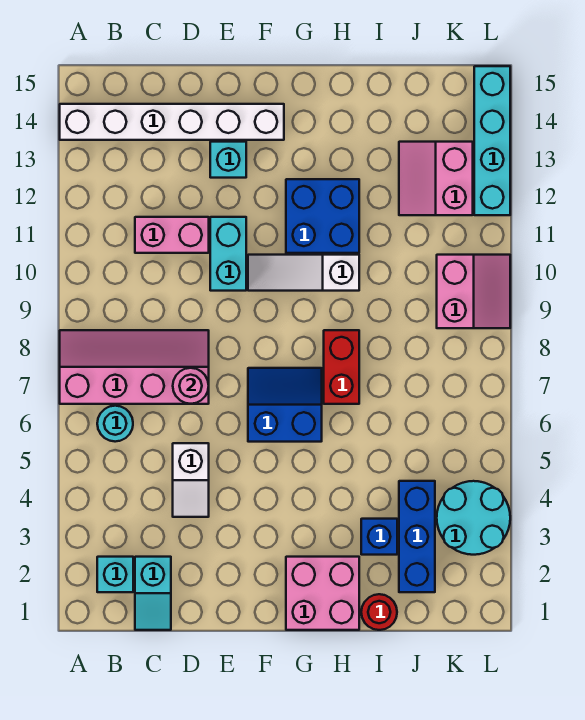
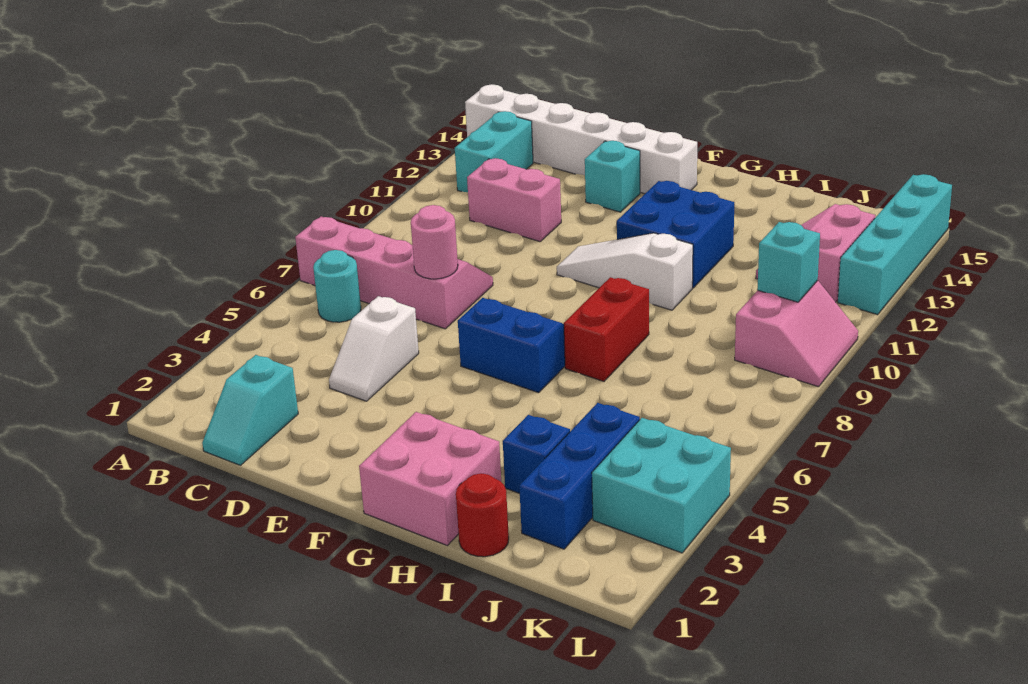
cyan brick B2 level 1 -> cyan brick K10 level 2
cyan brick E10:E11 level 1 -> cyan brick B12:B13 level 1
cyan round brick K3:L4 level 1 -> cyan brick K3:L4 level 1

